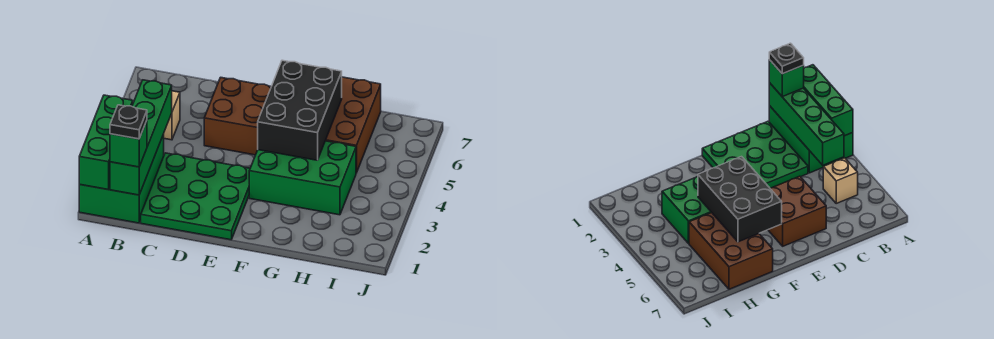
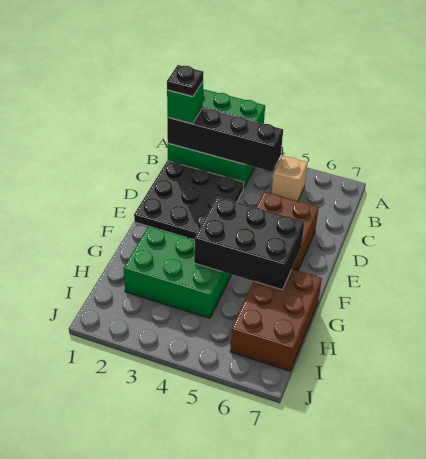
green brick B1:B4 level 2 -> black brick B1:B4 level 2
green plate C1:E3 level 1 -> black plate C1:E3 level 1
green brick F3:H4 level 1 -> green brick G2:H4 level 1
brown brick G5:H7 level 1 -> brown brick G6:I7 level 1

